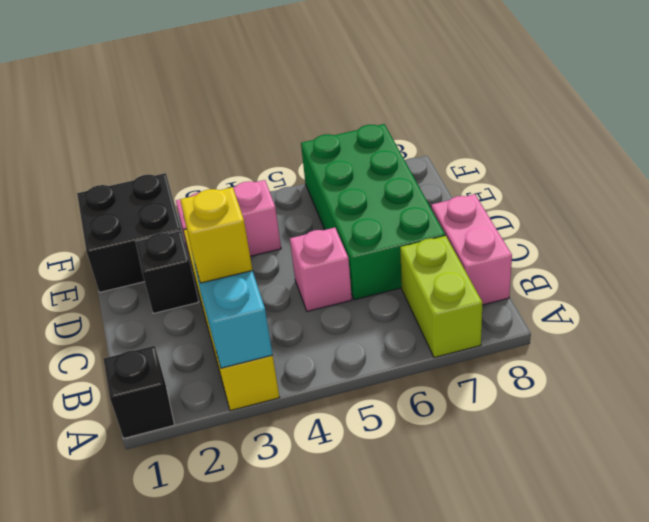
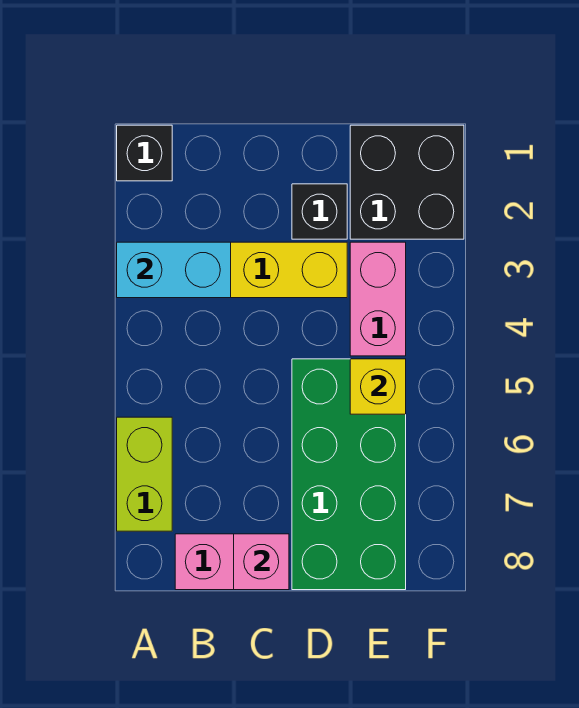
lime brick A7:B7 level 1 -> lime brick A6:A7 level 1
yellow brick B3 level 3 -> yellow brick E5 level 2
pink brick C5 level 1 -> pink brick C8 level 2
green brick C6:F7 level 1 -> green brick D5:E8 level 1

